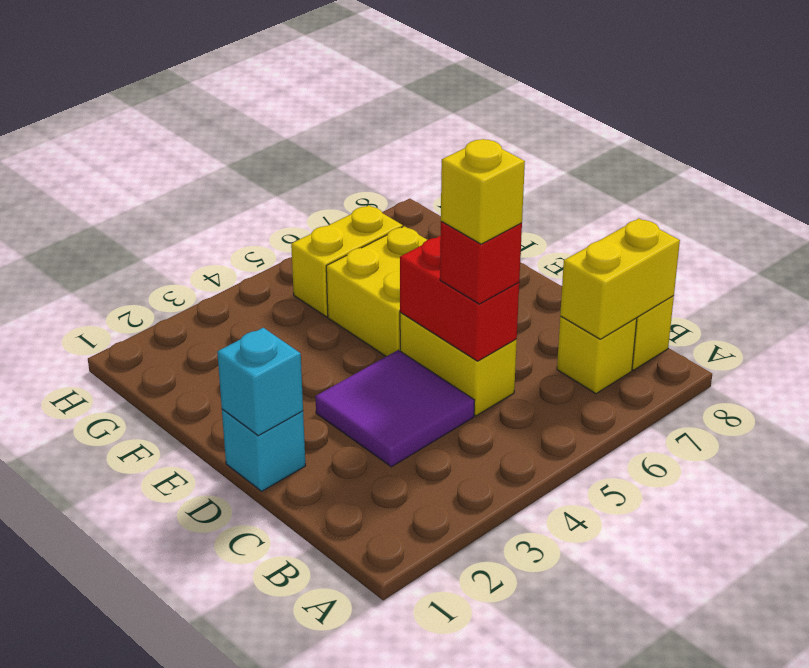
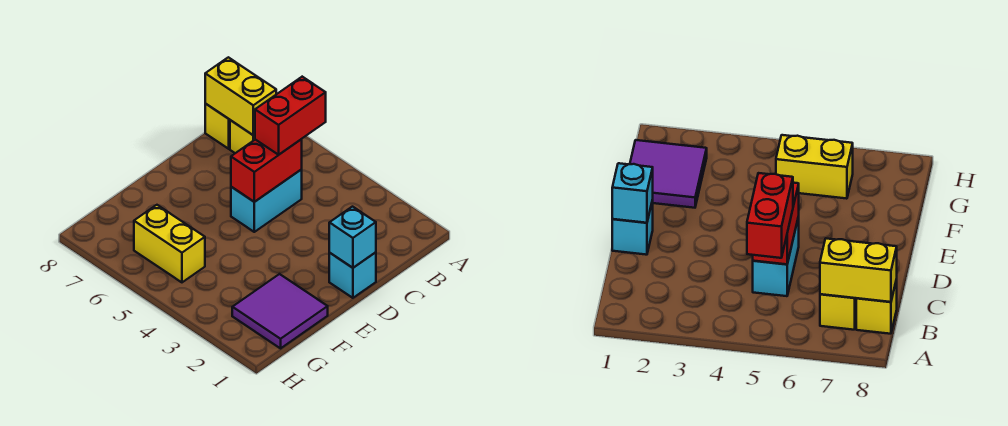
purple tile C3:D4 level 1 -> purple tile F1:G2 level 1
yellow brick C5:D5 level 1 -> cyan brick C5:D5 level 1
red brick C5 level 3 -> red brick B5:C5 level 3
yellow brick C5 level 4 -> none
yellow brick E5:F6 level 1 -> none

